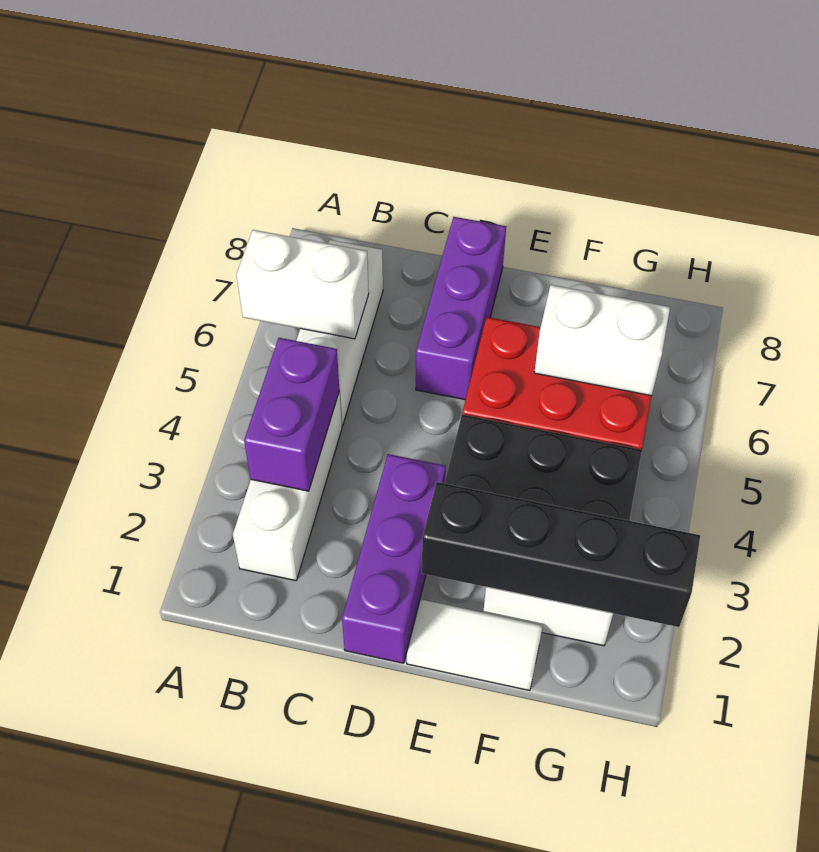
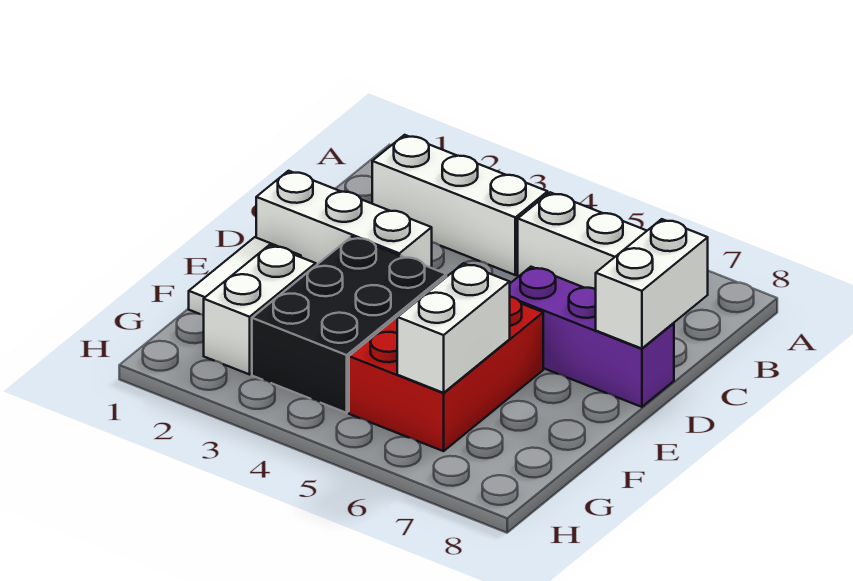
white brick A6:B6 level 2 -> white brick C8:D8 level 2
purple brick B3:B4 level 2 -> none
purple brick D1:D3 level 1 -> white brick D1:D3 level 1
black brick E2:H2 level 2 -> none

